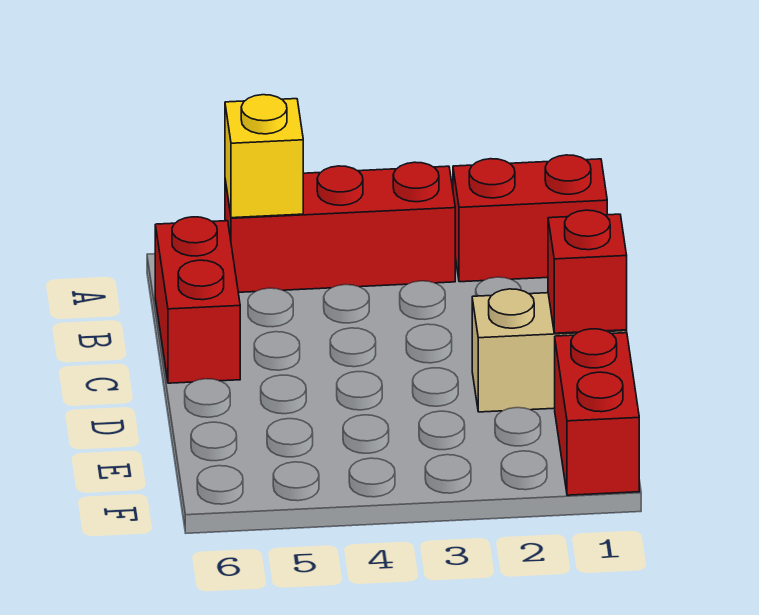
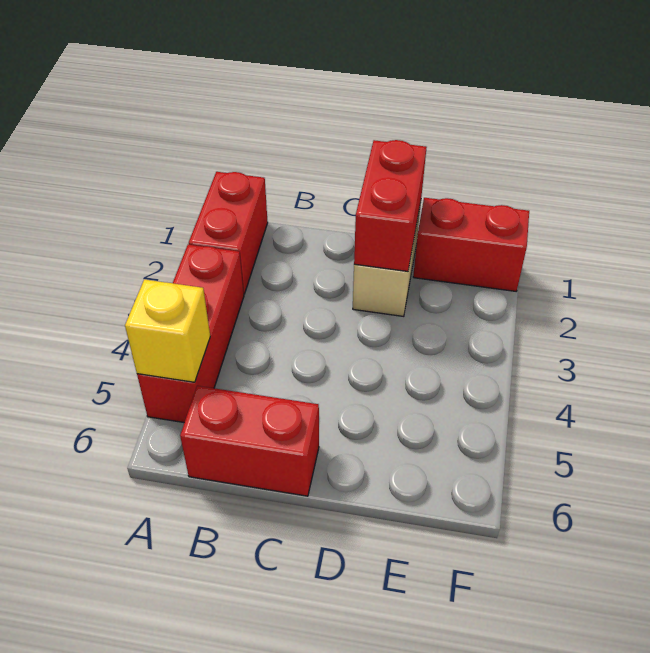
red brick D1 level 2 -> red brick D1:D2 level 2

